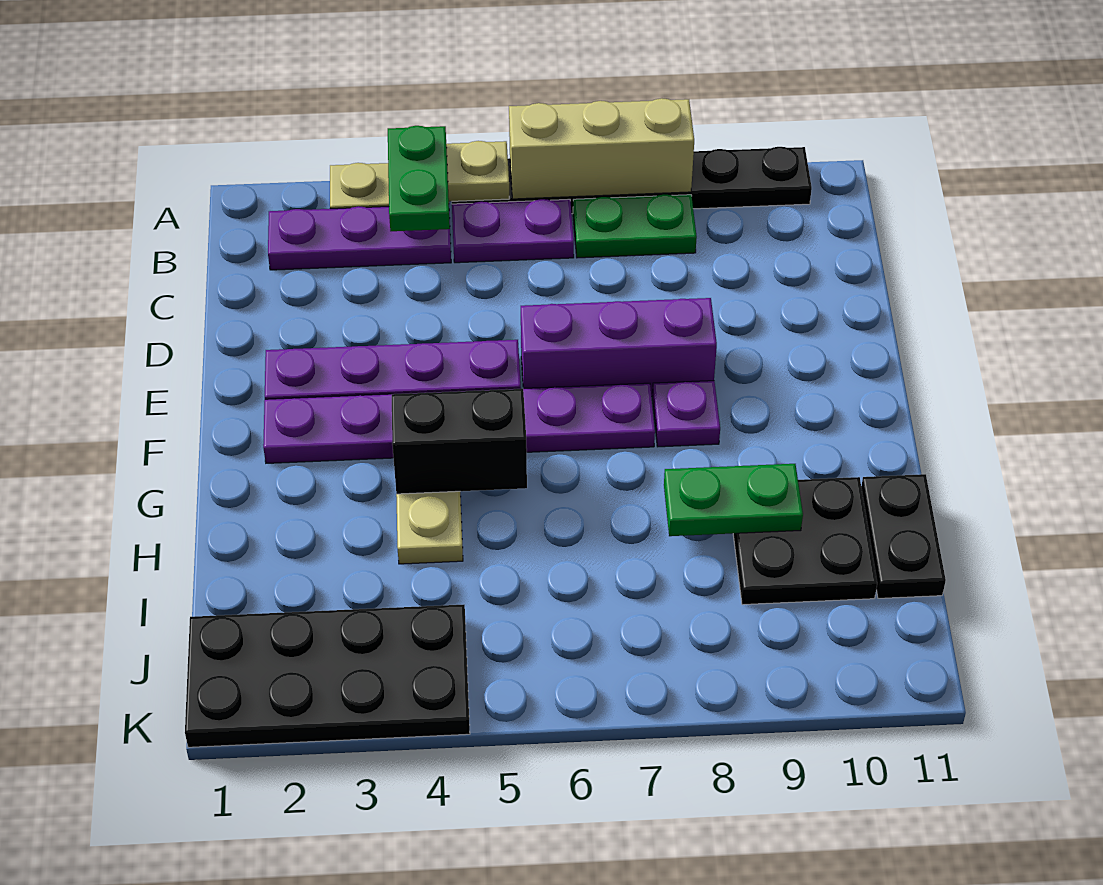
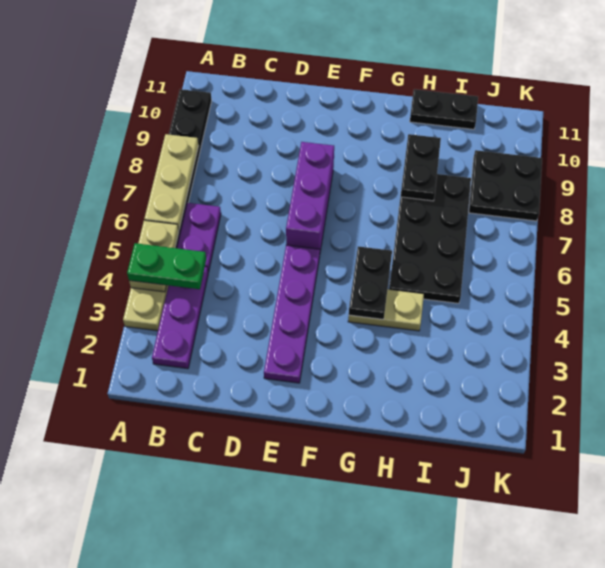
tan brick A6:A8 level 2 -> tan plate A6:A8 level 2
green plate B7:B8 level 1 -> none
purple plate F2:F7 level 1 -> none
purple plate F8 level 1 -> none
black brick G4:G5 level 2 -> black plate G4:G5 level 2
green plate H8:H9 level 2 -> black plate H8:H9 level 2
black plate H9:I10 level 1 -> black plate J8:K9 level 1
black plate J1:K4 level 1 -> black plate H5:I8 level 1

